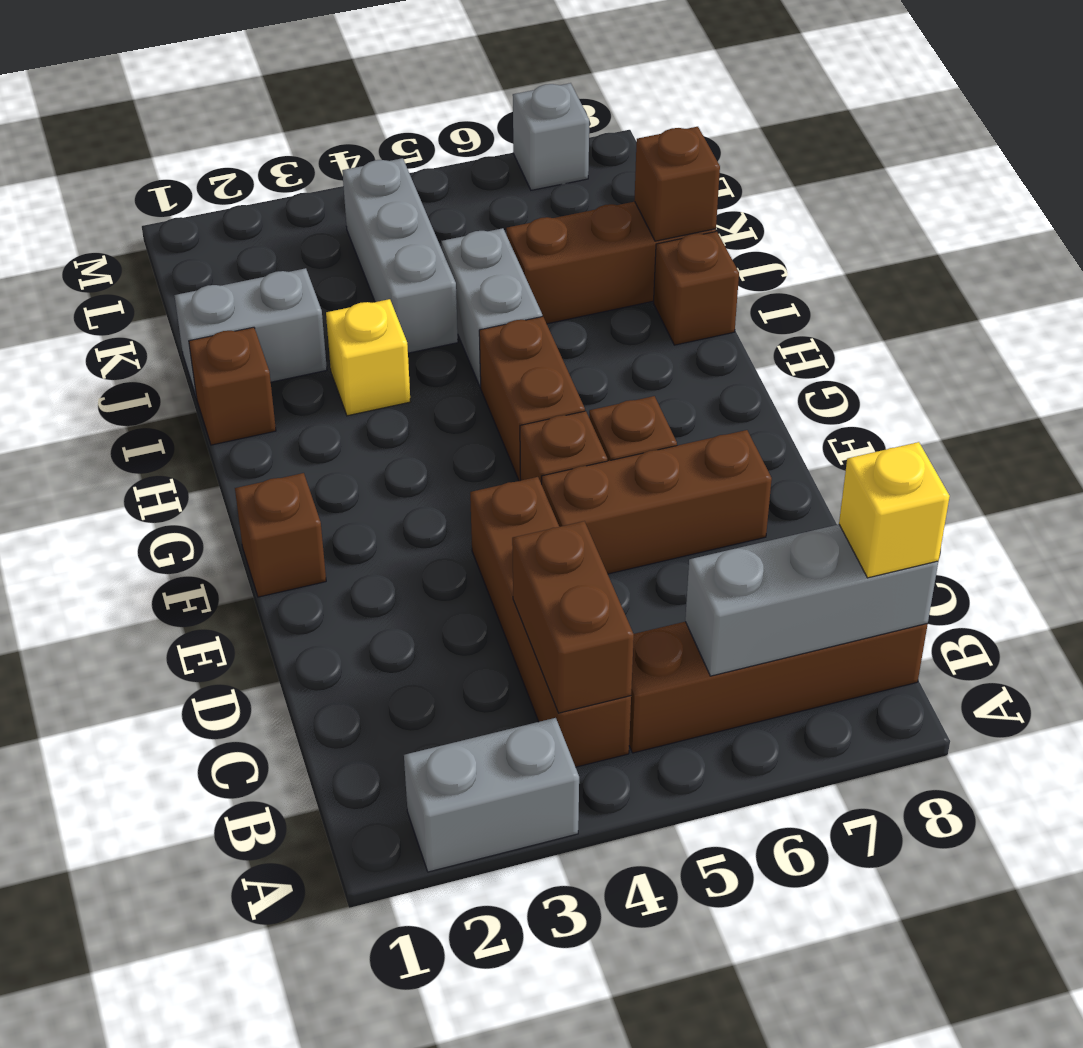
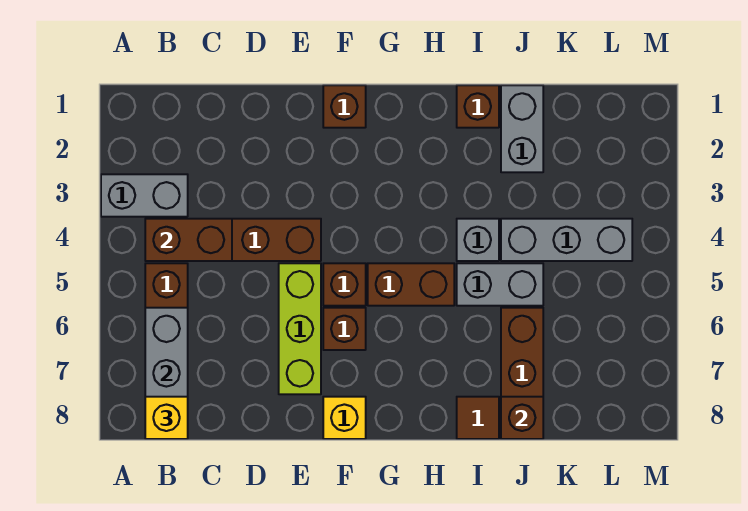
grey brick A2:A3 level 1 -> grey brick A3:B3 level 1
brown brick E5:E7 level 1 -> lime brick E5:E7 level 1
yellow brick I3 level 1 -> yellow brick F8 level 1
brown brick I8 level 1 -> brown tile I8 level 1
grey brick M7 level 1 -> grey brick I4 level 1

